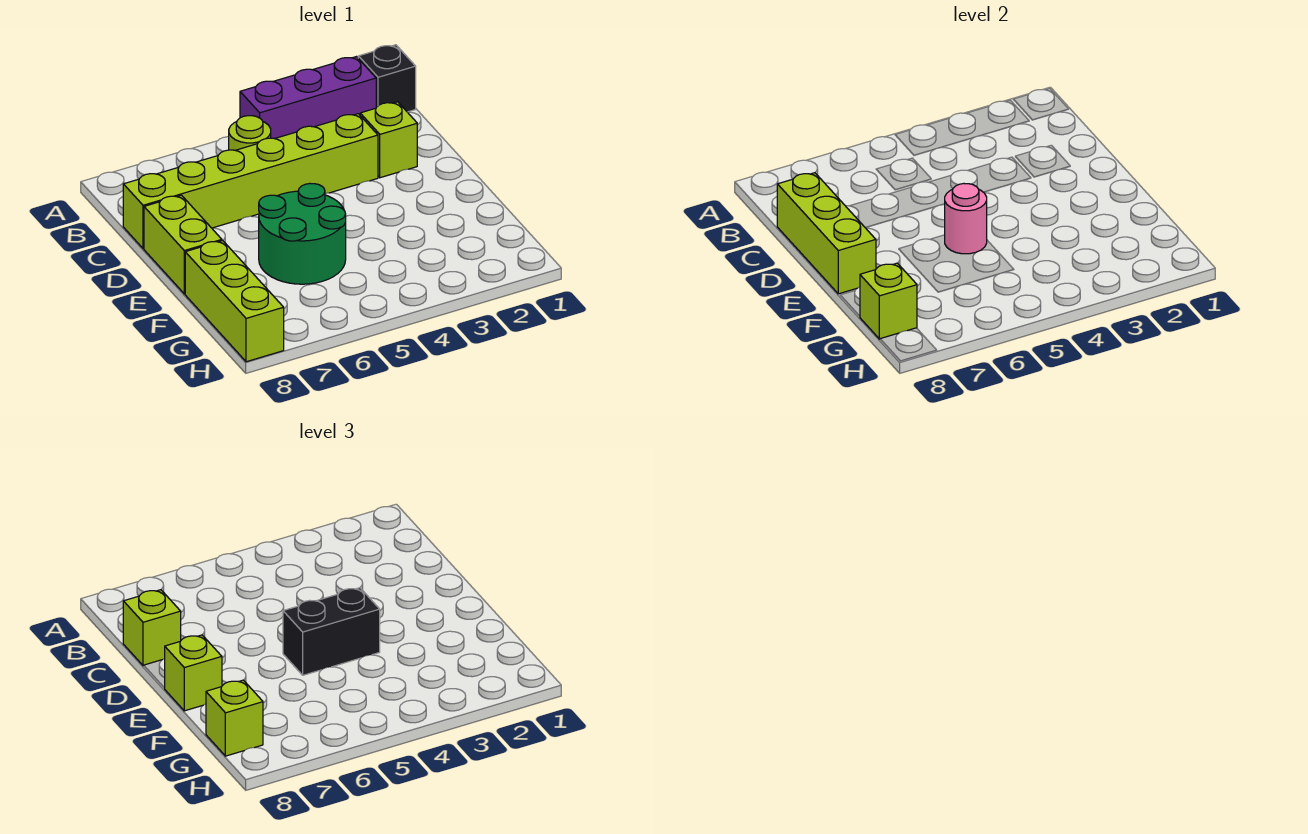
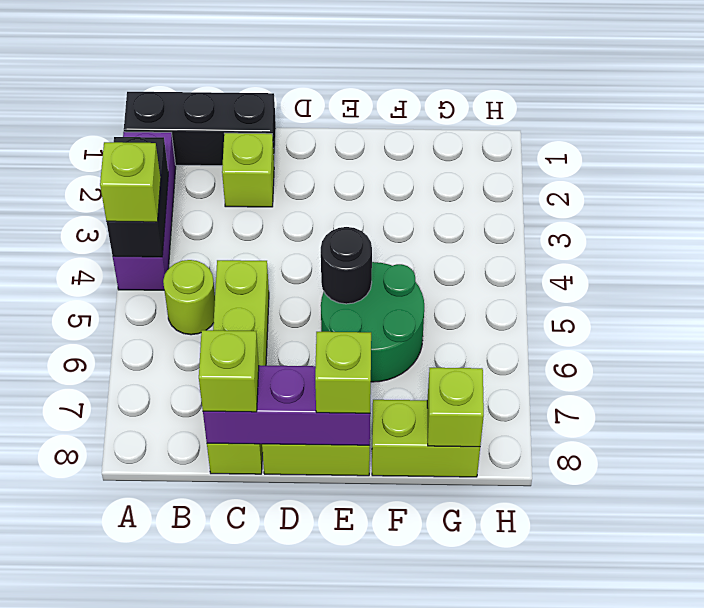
black brick A1 level 1 -> black brick A1:C1 level 1
lime brick C3:C8 level 1 -> lime brick C5:C8 level 1
lime brick C8:E8 level 2 -> purple brick C8:E8 level 2
black brick E4:E5 level 3 -> black brick A3:A4 level 2
pink round brick E5 level 2 -> black round brick E5 level 2
lime brick F8:H8 level 1 -> lime brick F8:G8 level 1
lime brick G8 level 3 -> lime brick A4 level 3

